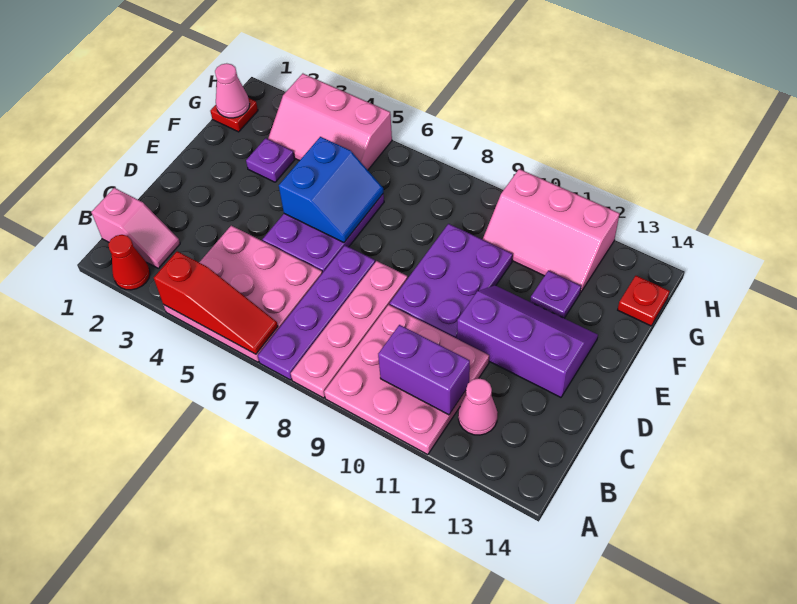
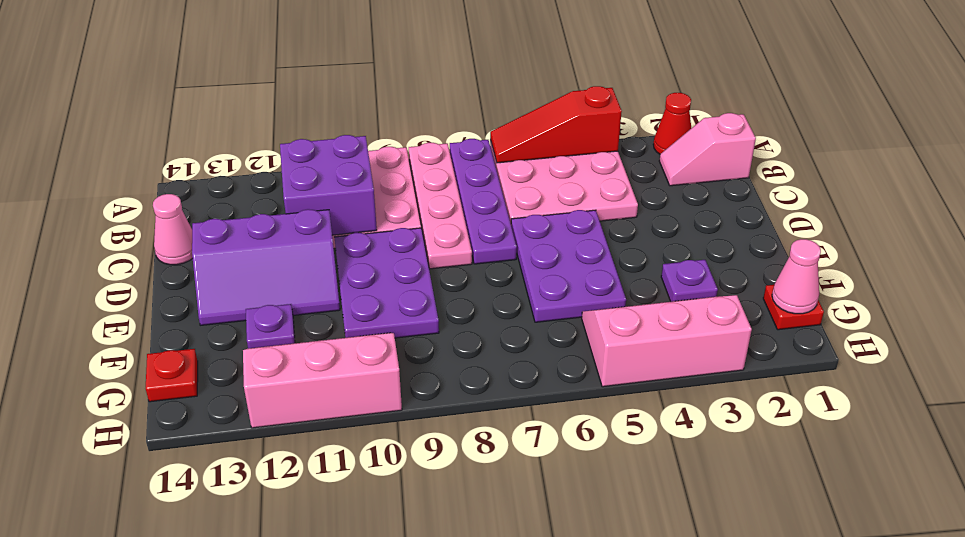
purple brick B10:B11 level 2 -> purple brick B10:C11 level 2
pink cone B12 level 1 -> pink cone C14 level 1
blue slope E5:F6 level 2 top 5 -> none

